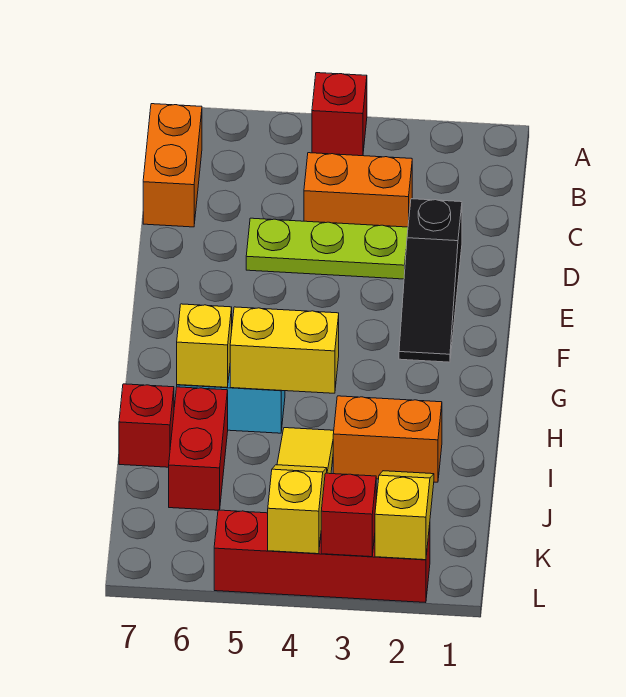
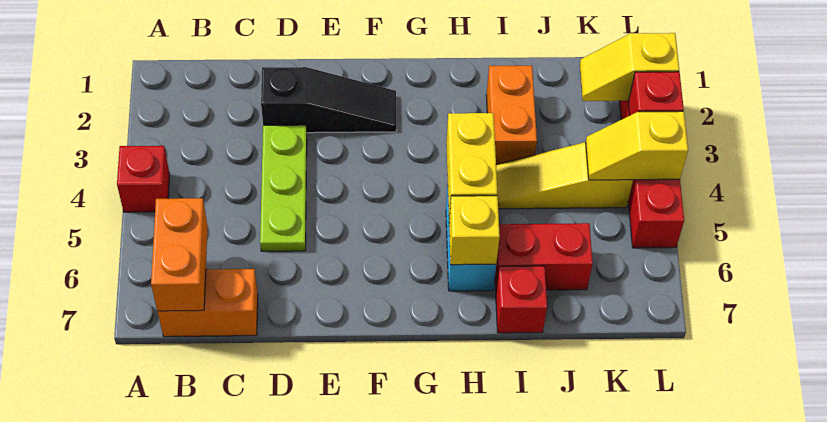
orange brick C3:C4 level 1 -> orange brick B6:B7 level 2

